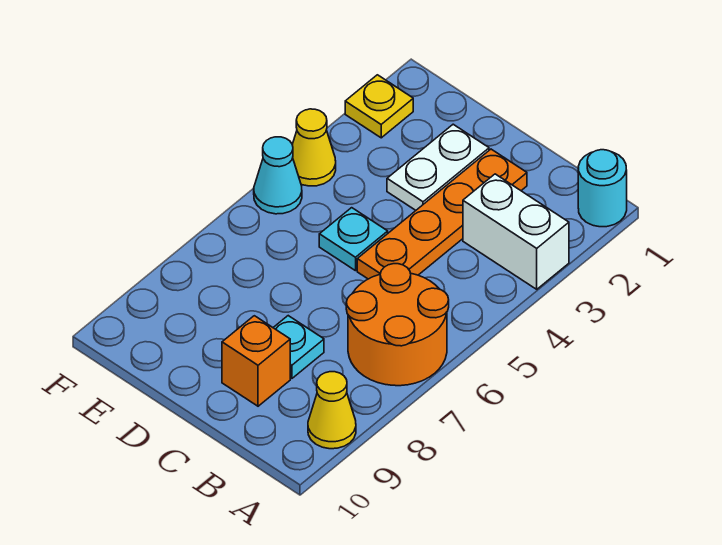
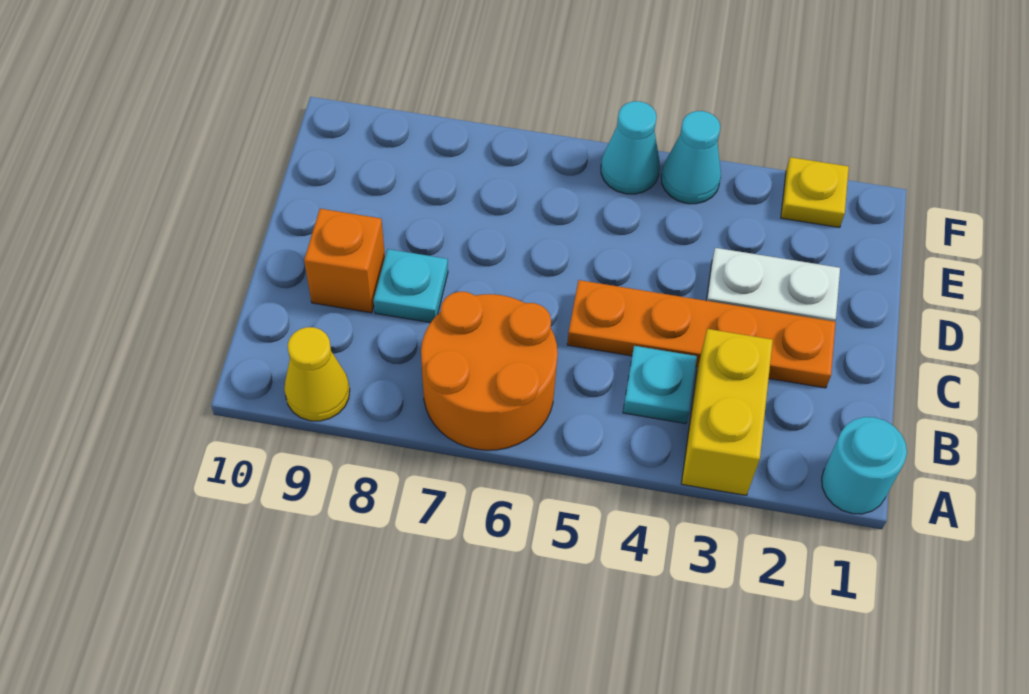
white brick A3:B3 level 1 -> yellow brick A3:B3 level 1
cyan plate D5 level 1 -> cyan plate B4 level 1
yellow cone F4 level 1 -> cyan cone F4 level 1

